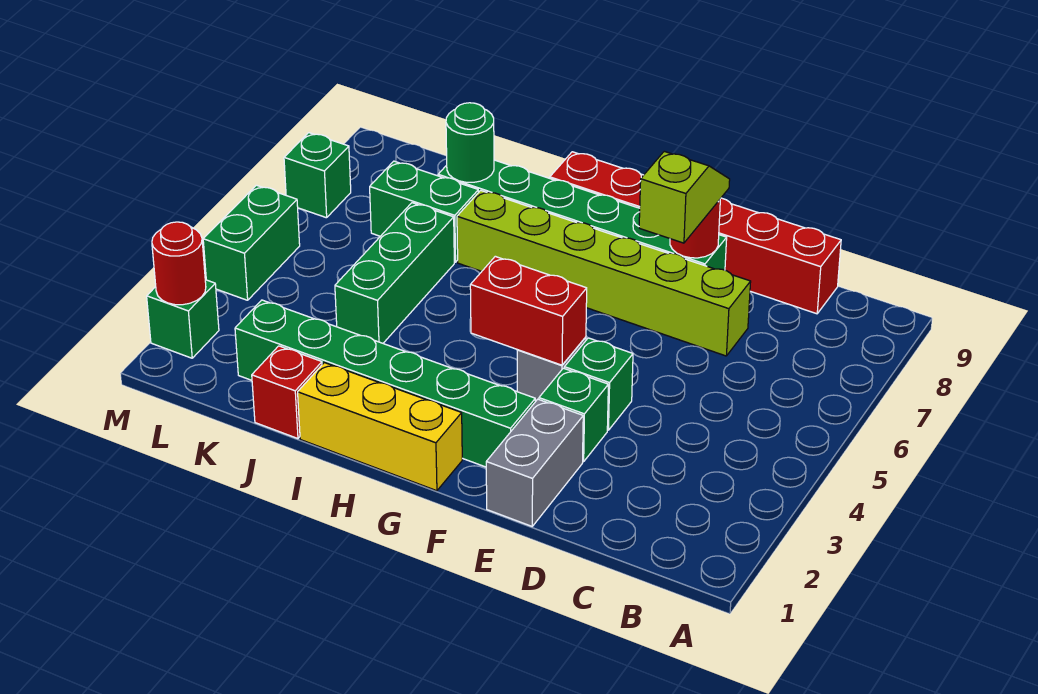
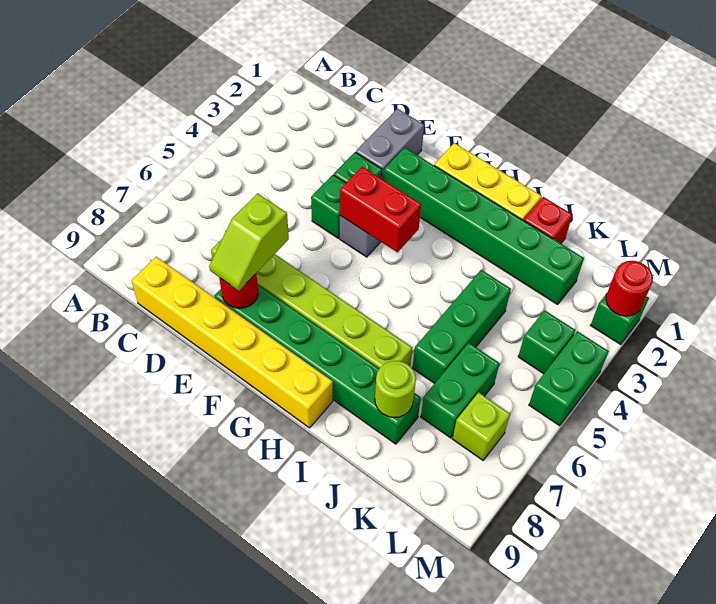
red brick C9:H9 level 1 -> yellow brick C9:H9 level 1
green brick J7:K7 level 1 -> green brick K6:K7 level 1
green round brick J8 level 2 -> lime round brick J8 level 2
none -> lime brick L7 level 1
green brick M7 level 1 -> green brick L4 level 1

